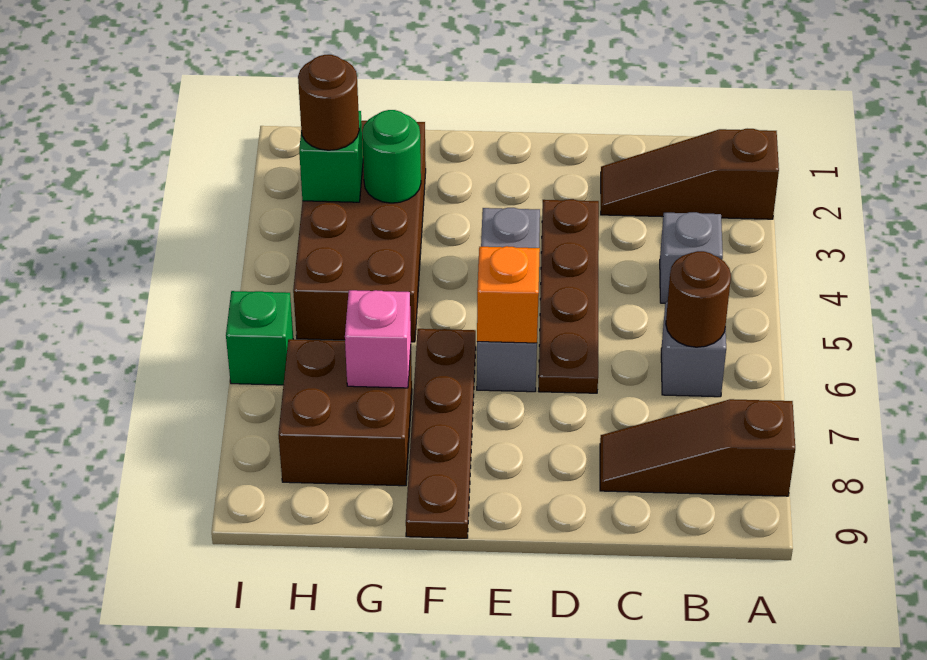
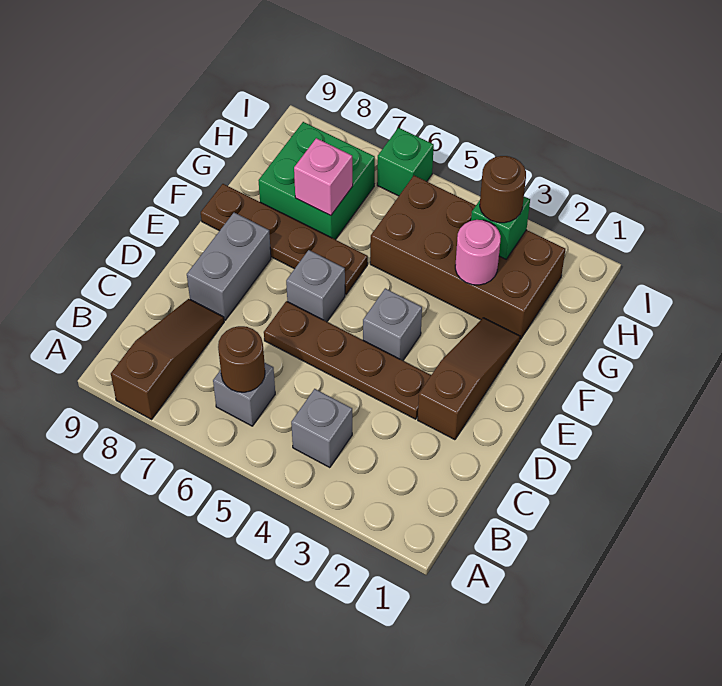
brown slope A2:C2 level 1 top A -> brown slope D2:F2 level 1 top D
none -> grey brick D8:E8 level 1
orange brick E6 level 2 -> none
green round brick G3 level 2 -> pink round brick G3 level 2
brown brick G7:H8 level 1 -> green brick G7:H8 level 1

